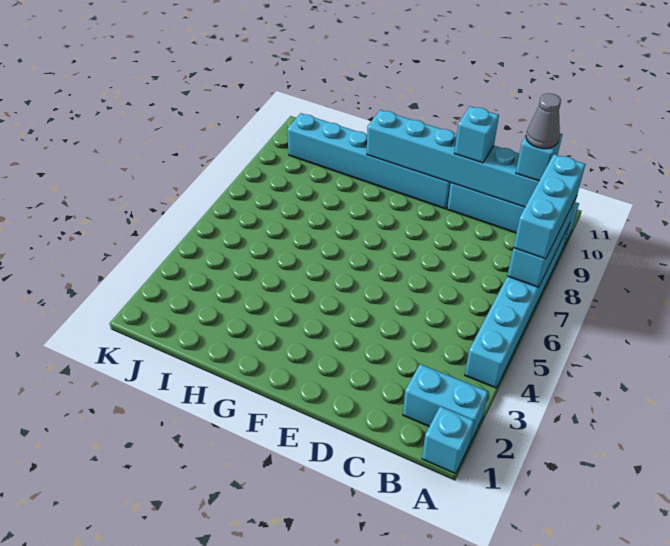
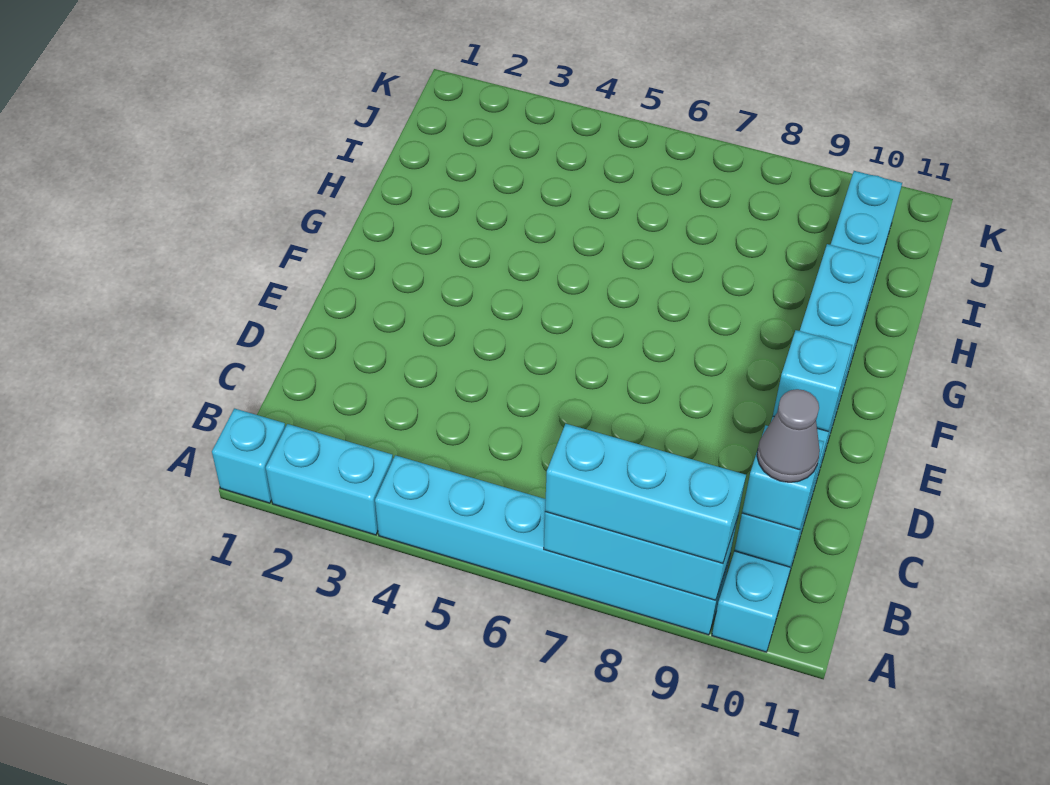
cyan brick A2:B2 level 1 -> cyan brick A2:A3 level 1

